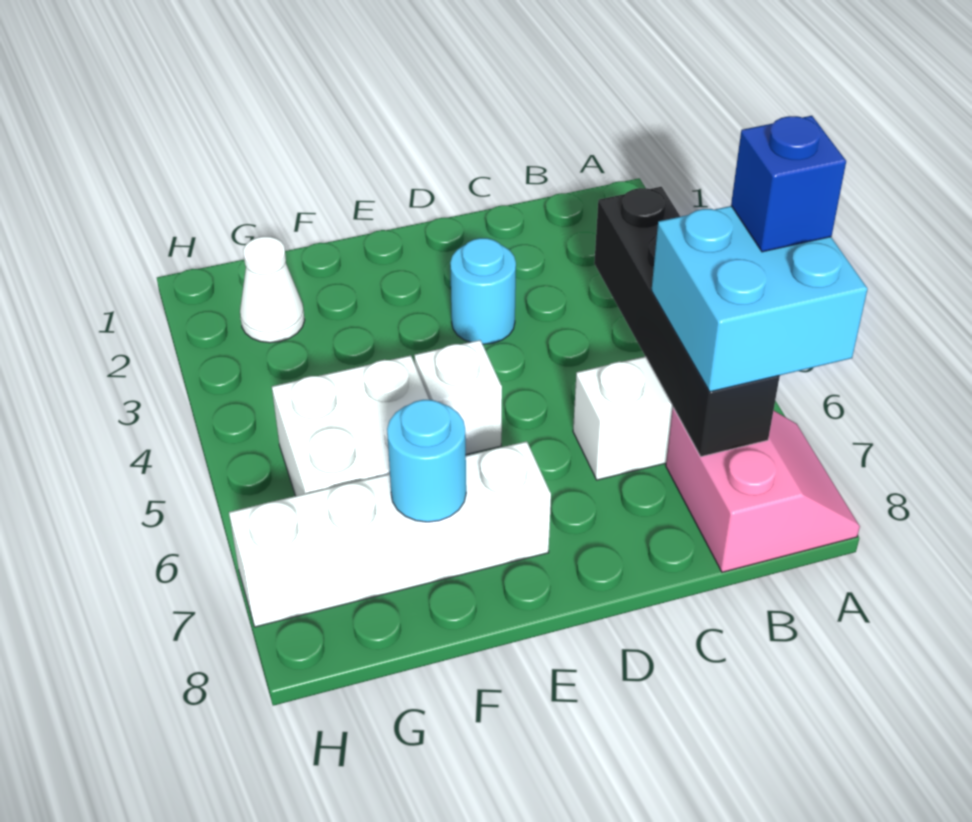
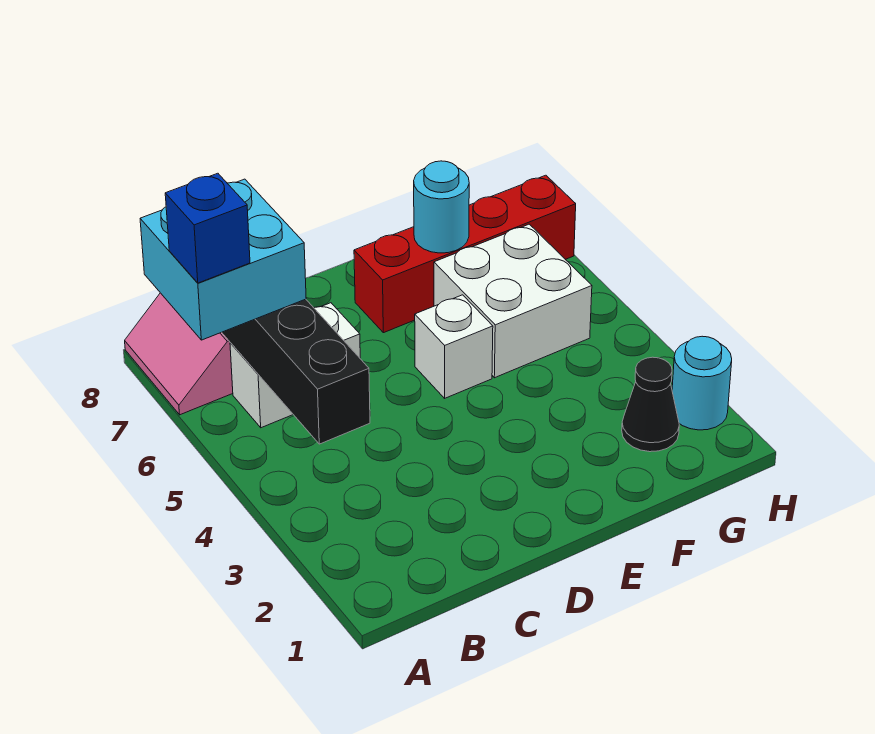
cyan round brick D3 level 1 -> cyan round brick H2 level 1
white brick E7:H7 level 1 -> red brick E7:H7 level 1
white cone G2 level 1 -> black cone G2 level 1

